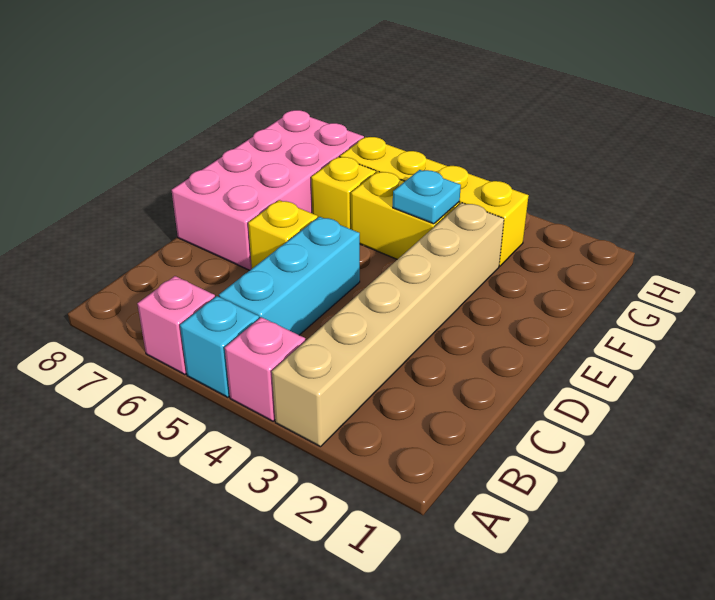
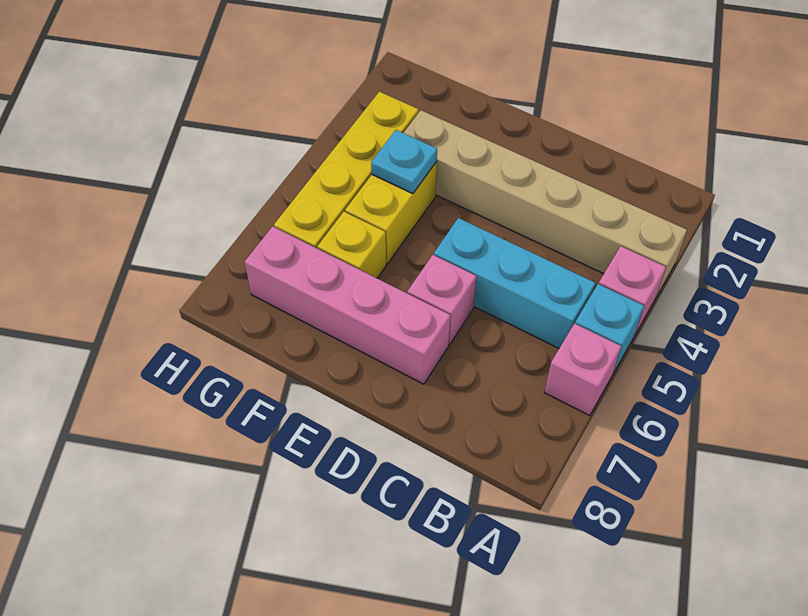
yellow brick D6 level 1 -> pink brick D6 level 1
pink brick D7:G8 level 1 -> pink brick D7:G7 level 1

